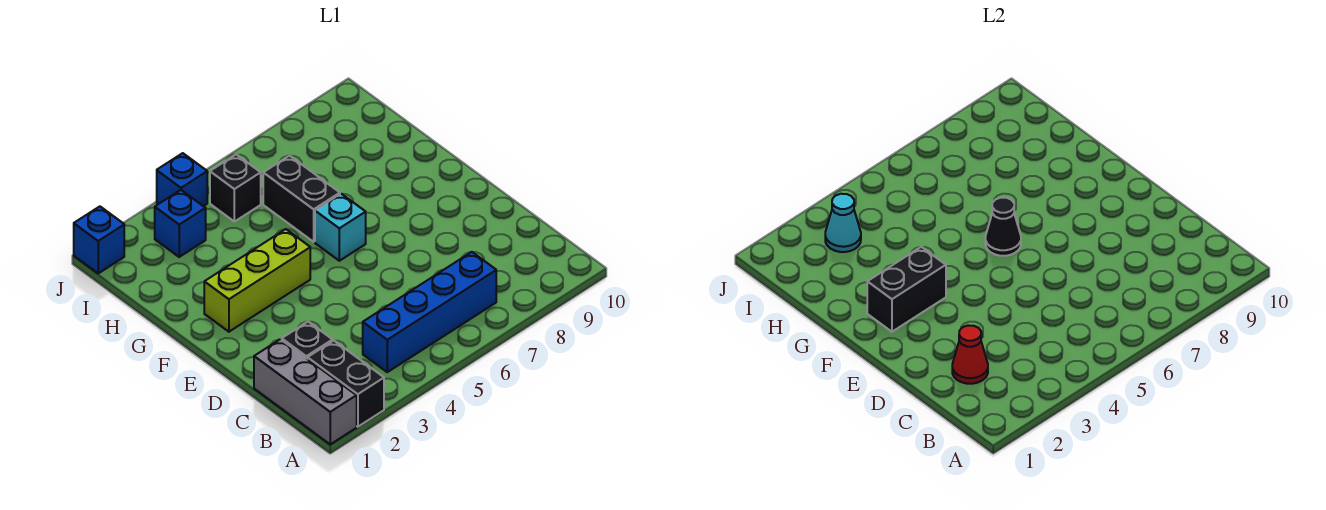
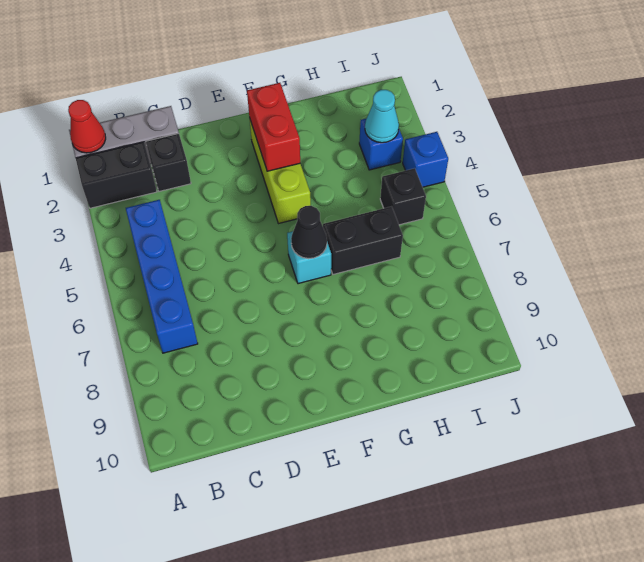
red cone C2 level 2 -> red cone A1 level 2
black brick F2:F3 level 2 -> red brick F2:F3 level 2
blue brick J1 level 1 -> none

